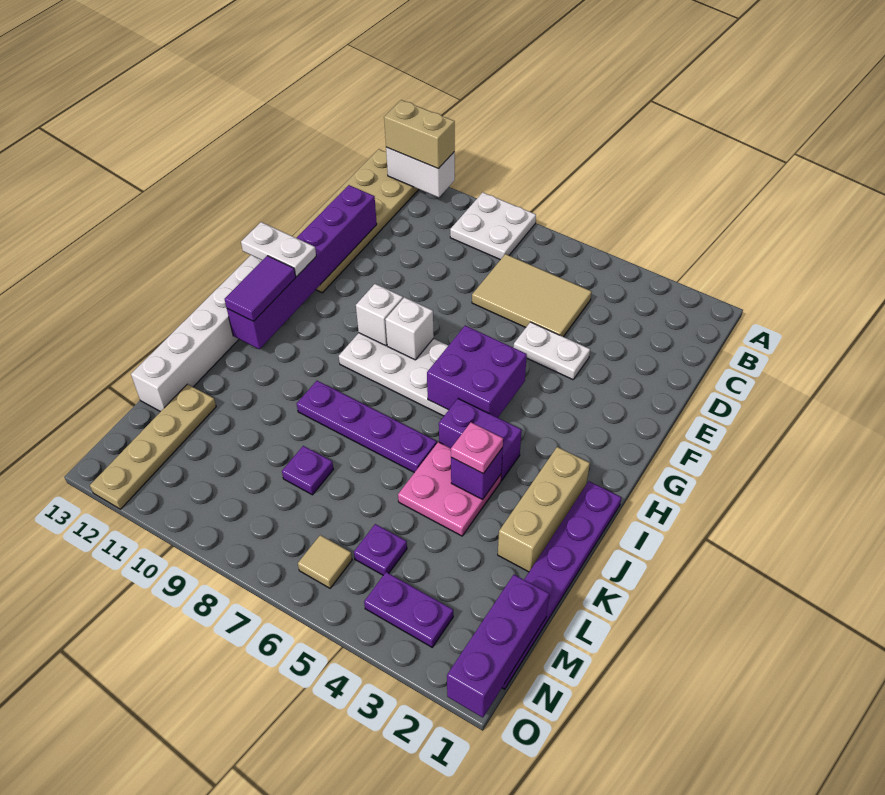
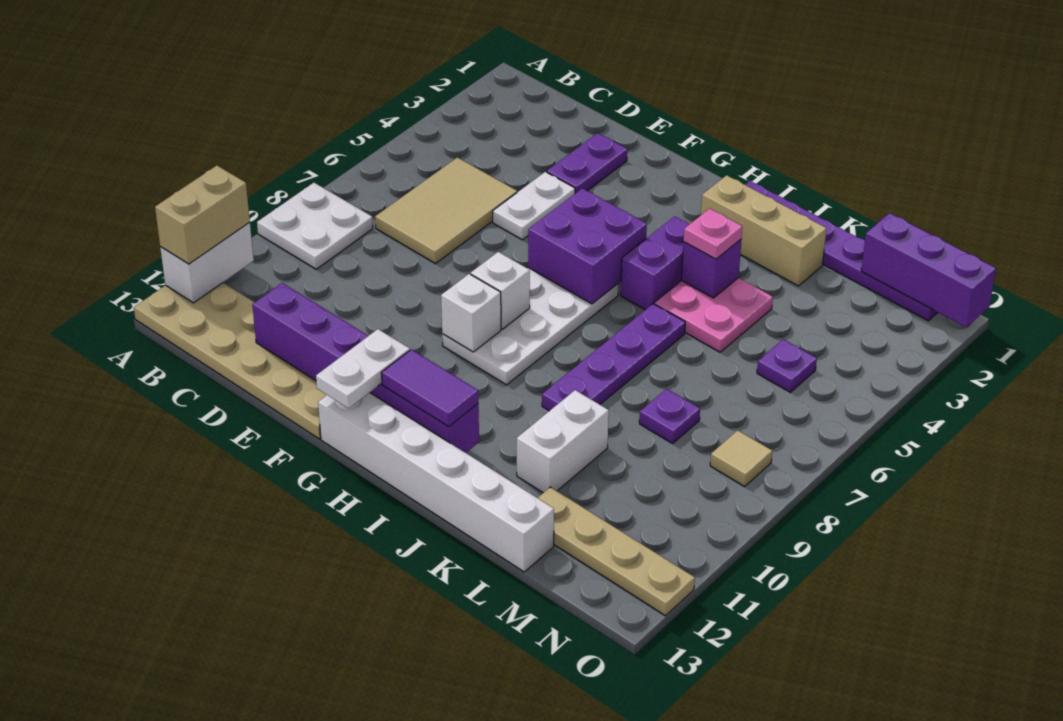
none -> white brick K10:K11 level 1
purple plate N3:N4 level 1 -> purple plate E2:E3 level 1
tan tile N6 level 1 -> tan tile N8 level 1

